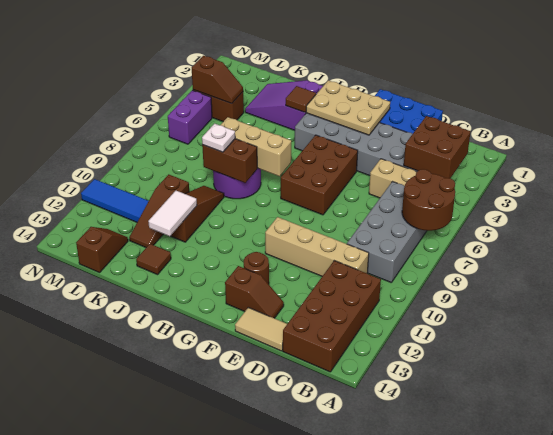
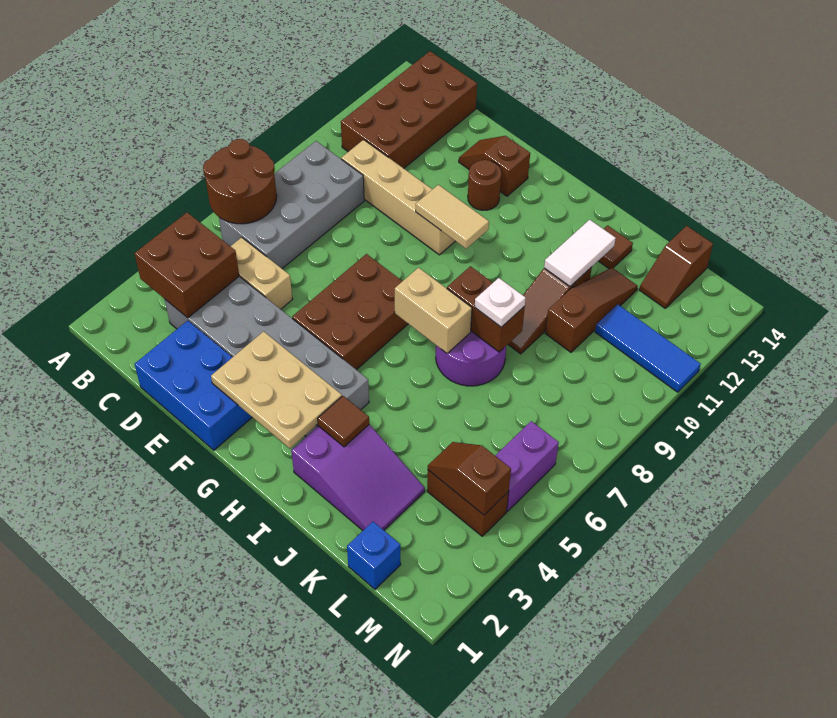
tan tile D14:E14 level 1 -> tan tile F10:G10 level 2
tan brick H7:J7 level 2 -> tan brick H7:I7 level 2
none -> blue brick L1 level 1

